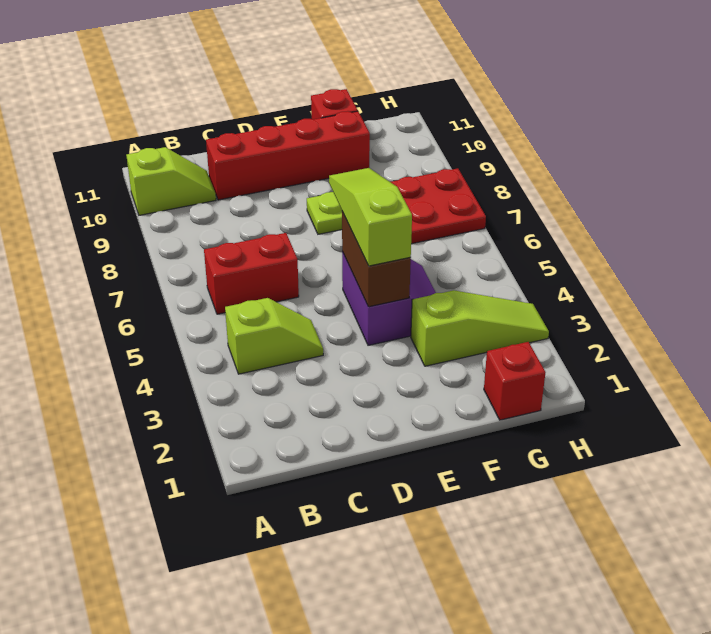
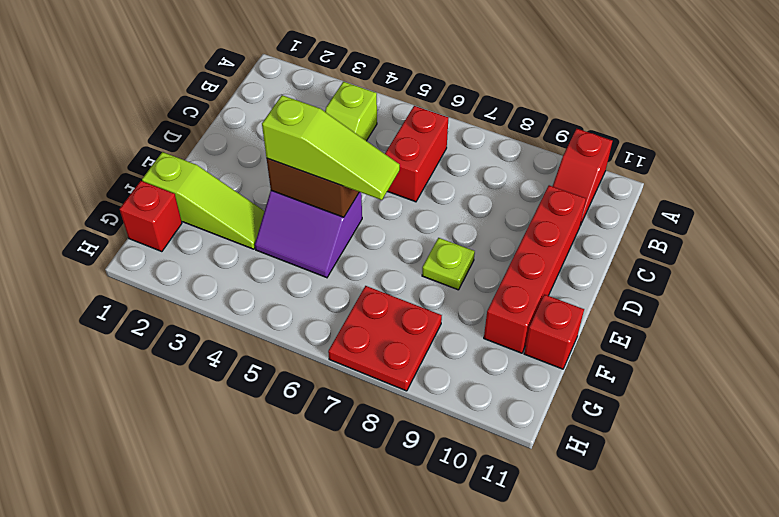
lime slope A10:B10 level 1 top A -> red slope A10:B10 level 1 top A
lime slope F3:H3 level 1 top F -> lime slope F1:F3 level 1 top 1

